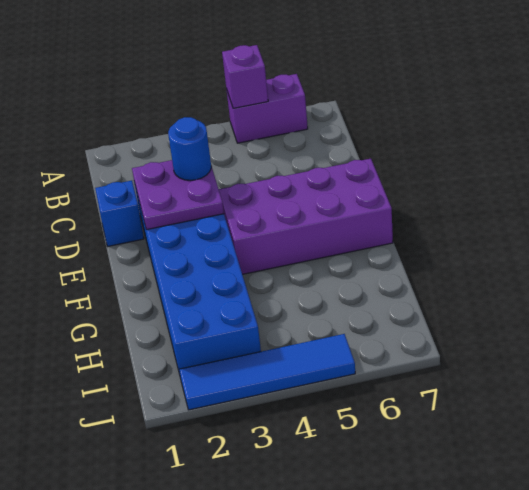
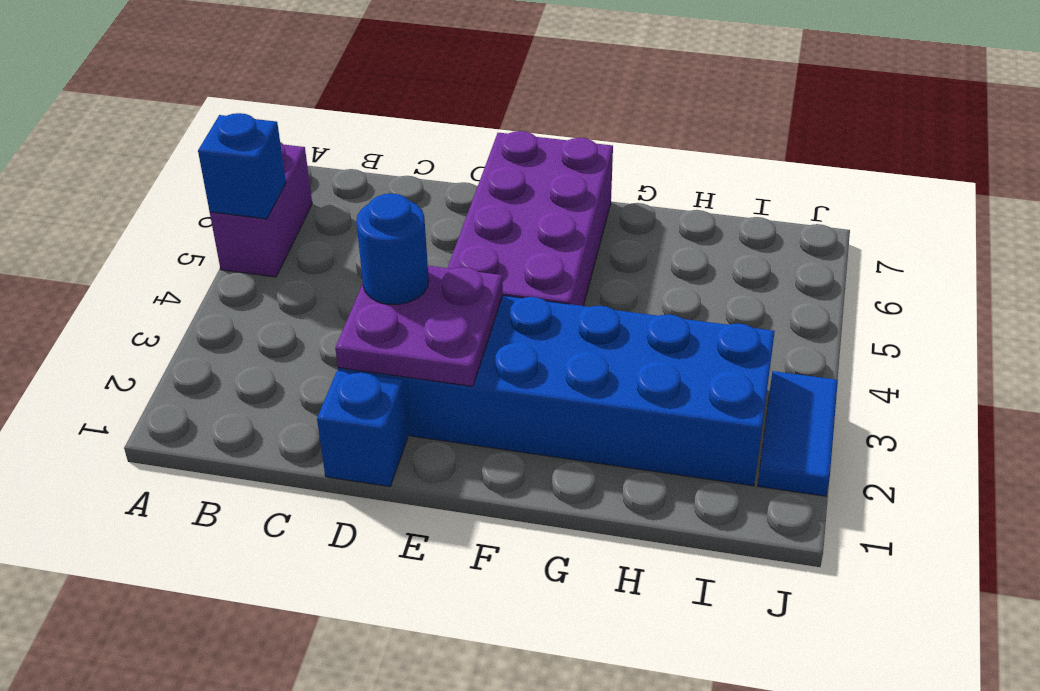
purple brick A5 level 2 -> blue brick A5 level 2
blue tile J2:J5 level 1 -> blue tile J2:J3 level 1

